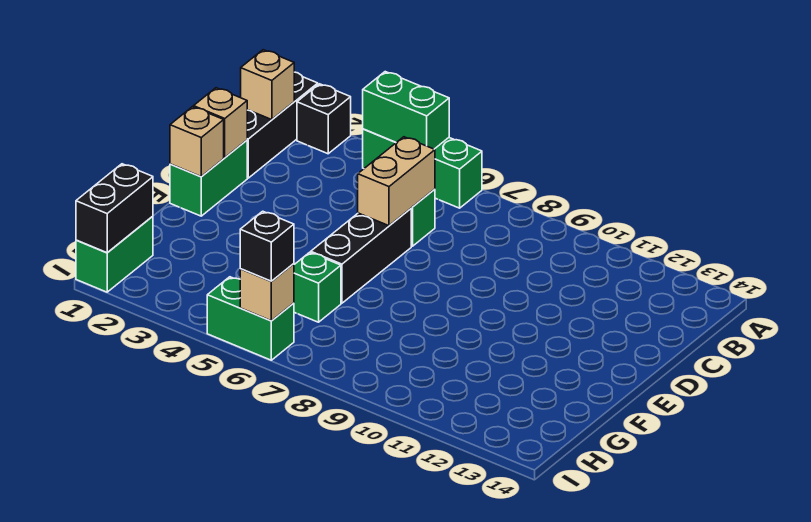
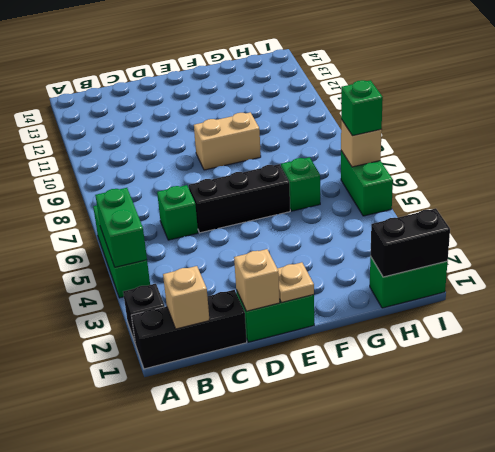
tan brick C6:D6 level 2 -> tan brick E9:F9 level 1
tan brick E1 level 2 -> tan plate E1 level 2
black brick I6 level 3 -> green brick I6 level 3

